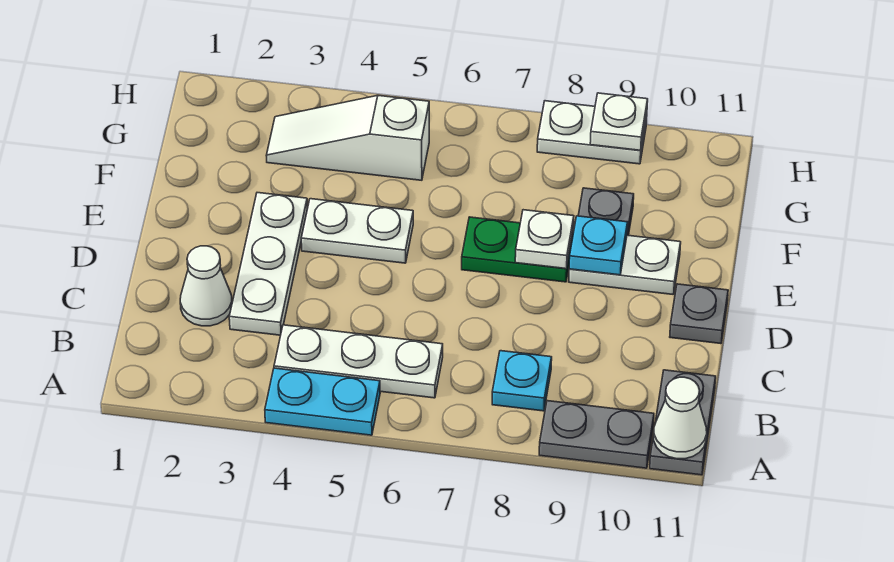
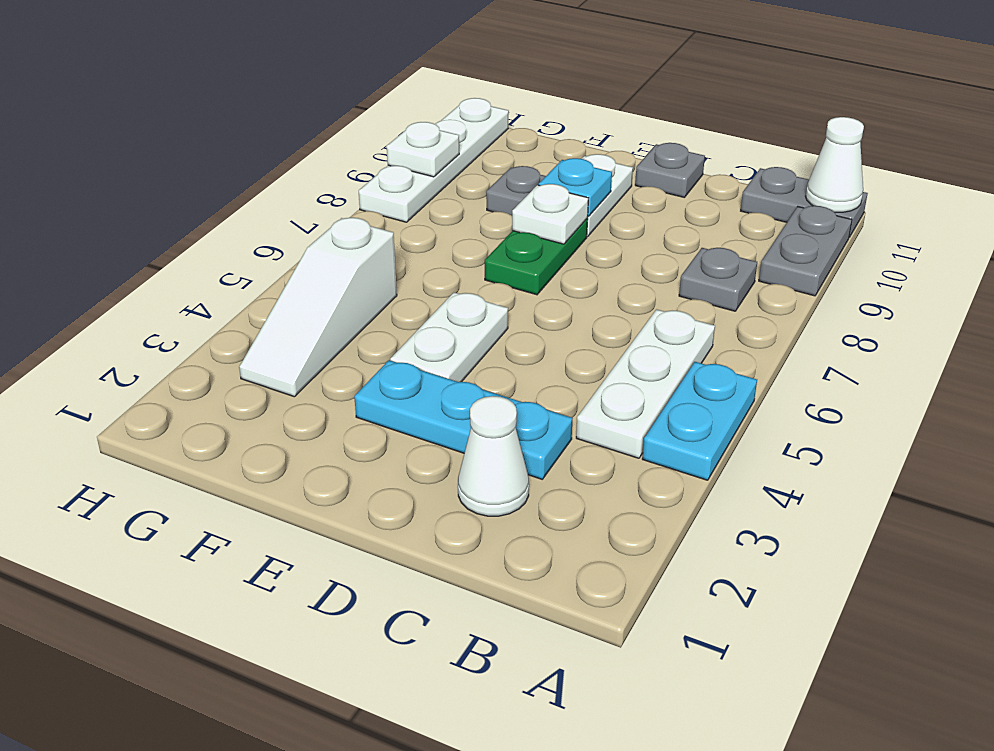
cyan plate B8 level 1 -> grey plate B8 level 1
white plate C3:E3 level 1 -> cyan plate C3:E3 level 1
white plate H8:H9 level 1 -> white plate H8:H11 level 1

